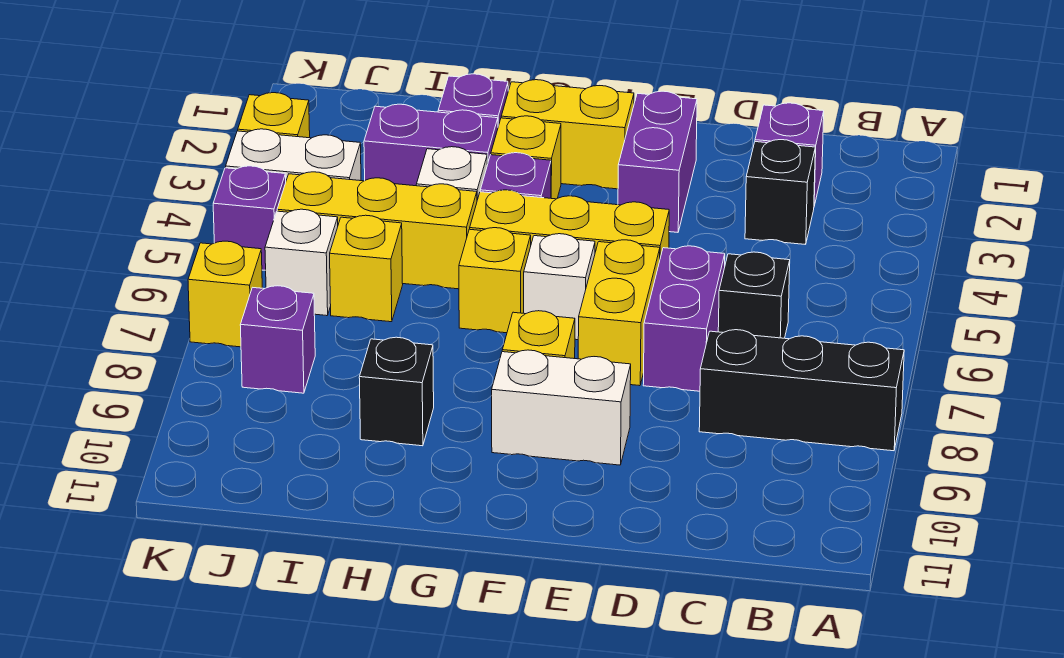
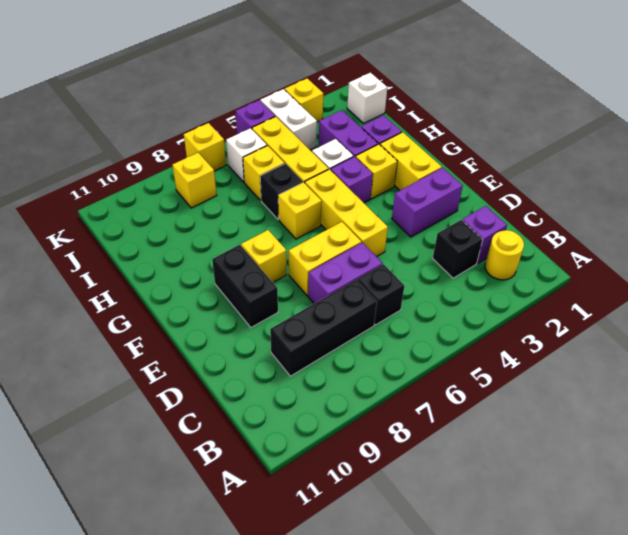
black brick A8:C8 level 1 -> black brick C7:C9 level 1
none -> yellow round brick B2 level 1
white brick E9:F9 level 1 -> black brick E9:F9 level 1
white brick F6 level 1 -> white brick J1 level 1
black brick H9 level 1 -> black brick H6 level 1
purple brick J8 level 1 -> yellow brick J8 level 1

